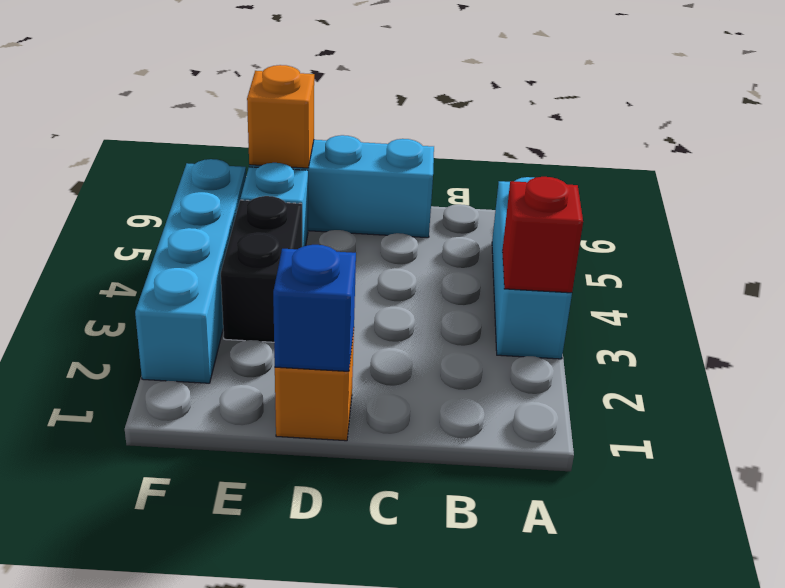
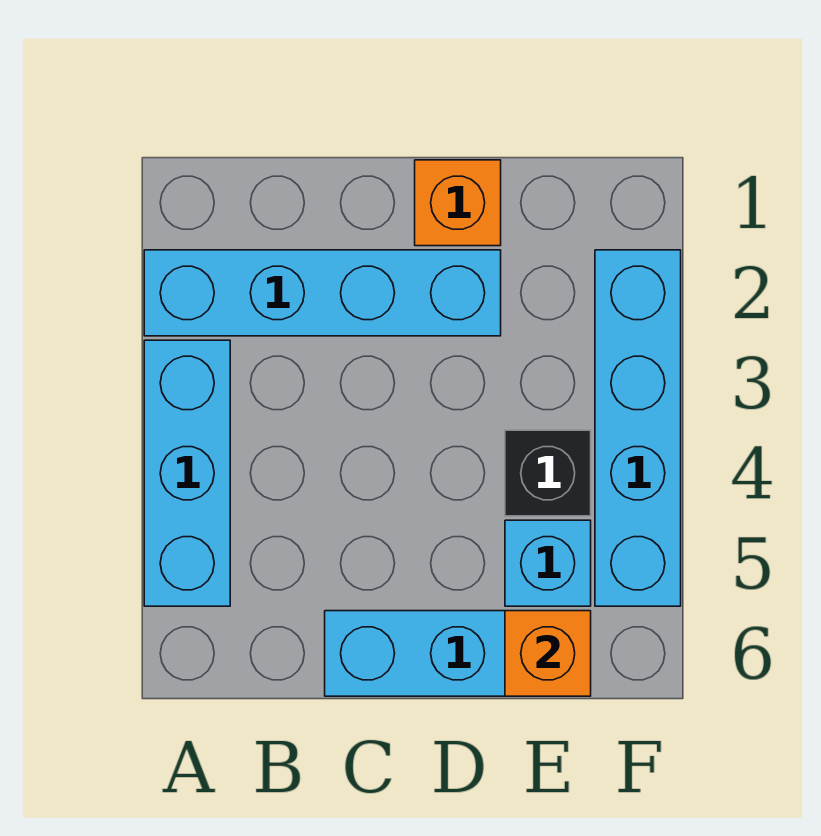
none -> cyan brick A2:D2 level 1
red brick A3 level 2 -> none
blue brick D1 level 2 -> none
black brick E3:E4 level 1 -> black brick E4 level 1

